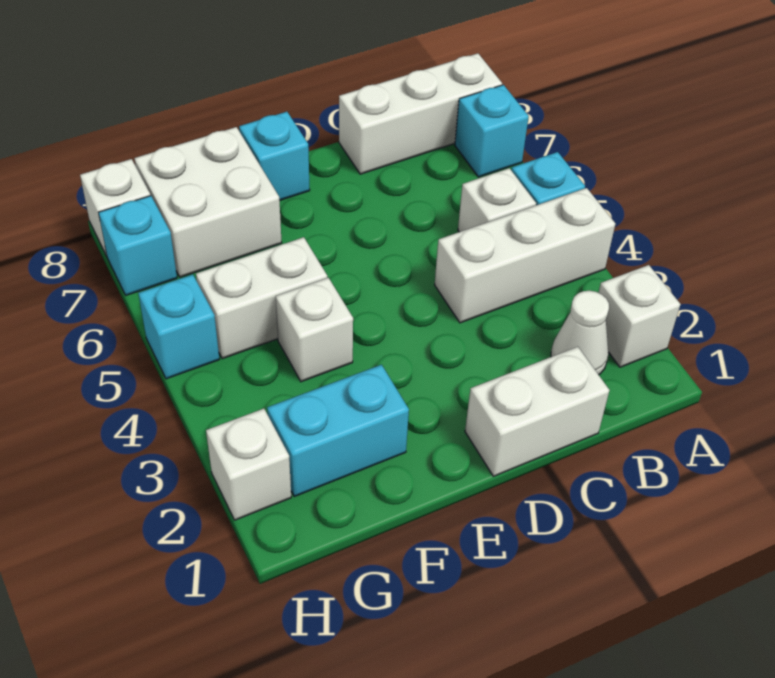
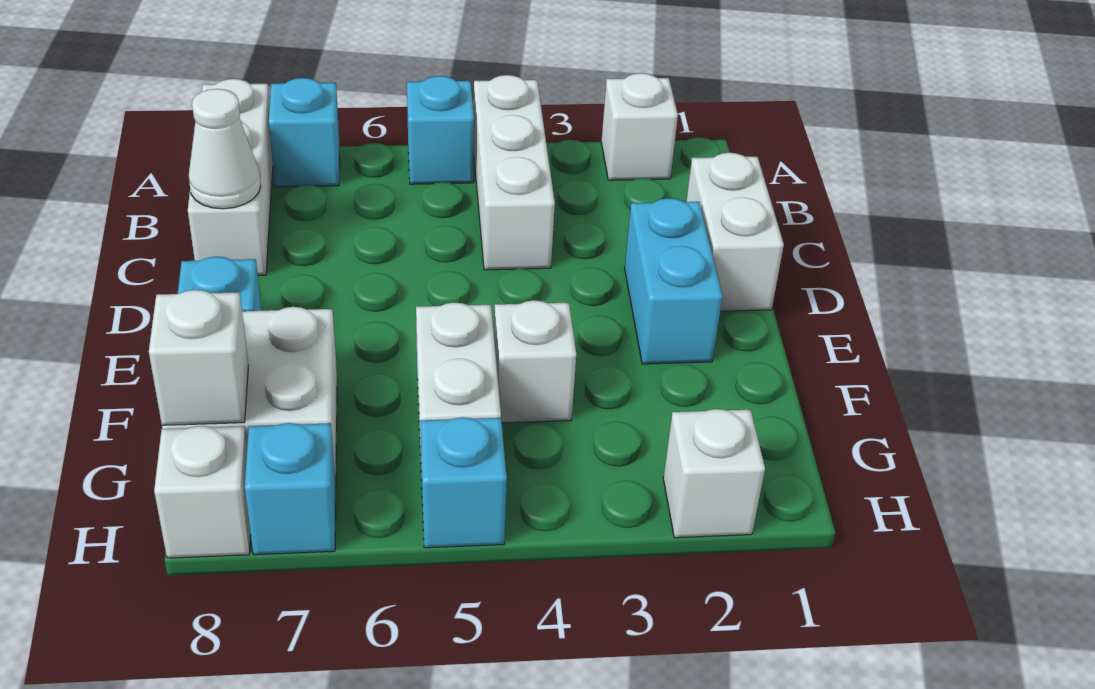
white cone B2 level 1 -> white cone C8 level 2
white brick B5 level 1 -> white brick G8 level 2
cyan brick F2:G2 level 1 -> cyan brick D2:E2 level 1

